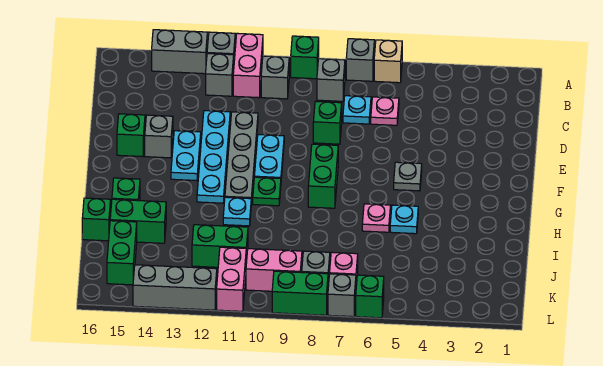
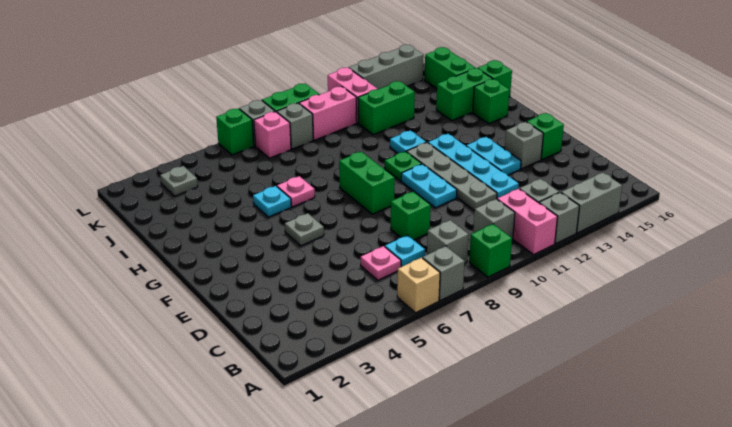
none -> grey plate K3 level 1

